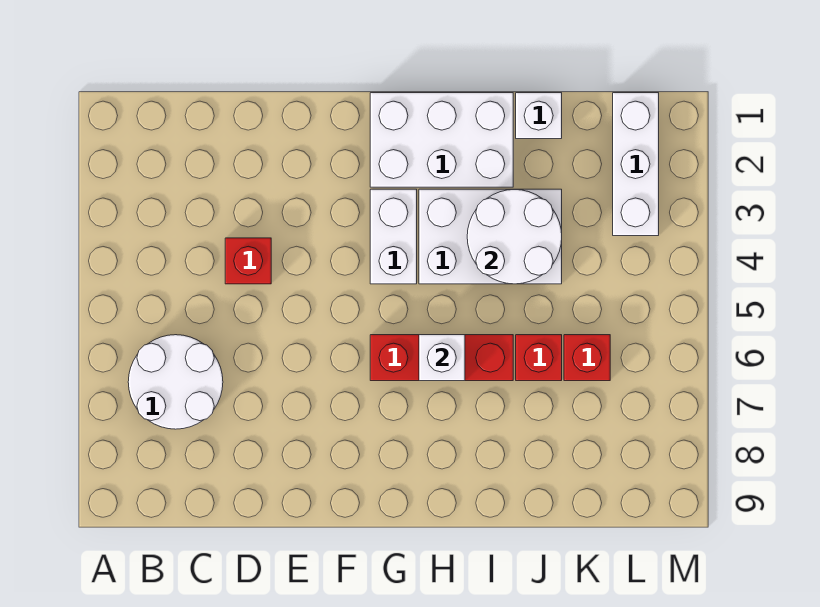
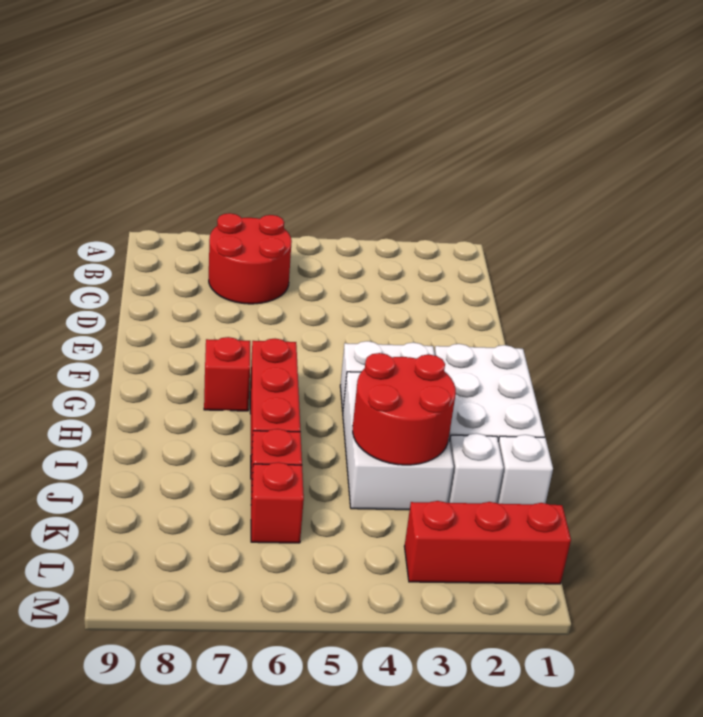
white round brick B6:C7 level 1 -> red round brick B6:C7 level 1
red brick D4 level 1 -> red brick G7 level 1
white brick H6 level 2 -> white brick J2 level 1
white round brick I3:J4 level 2 -> red round brick I3:J4 level 2
white brick L1:L3 level 1 -> red brick L1:L3 level 1

